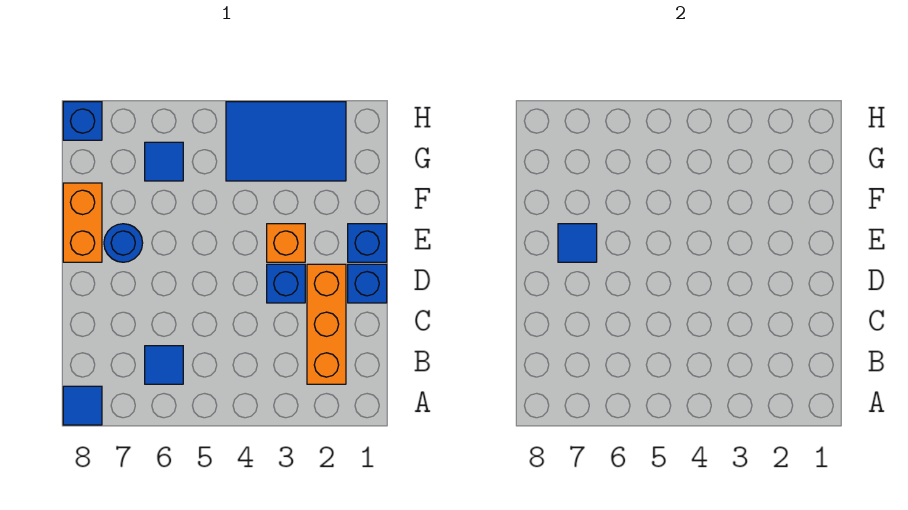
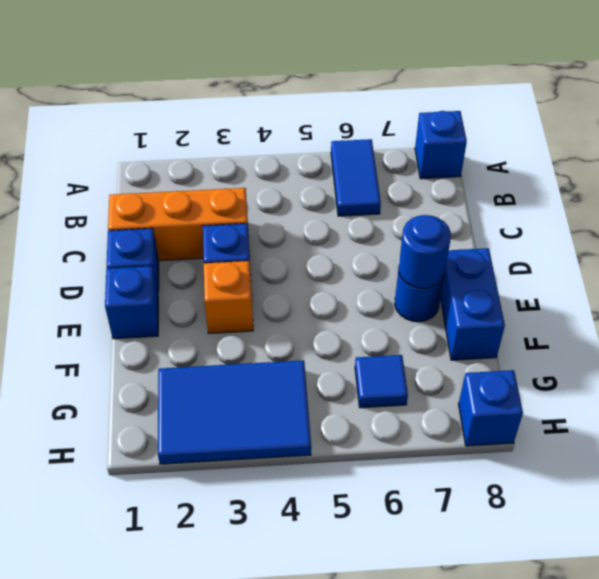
blue tile A8 level 1 -> blue brick A8 level 1
orange brick B2:D2 level 1 -> orange brick C1:C3 level 1
blue tile B6 level 1 -> blue tile A6:B6 level 1
blue tile E7 level 2 -> blue round brick E7 level 2
orange brick E8:F8 level 1 -> blue brick E8:F8 level 1

